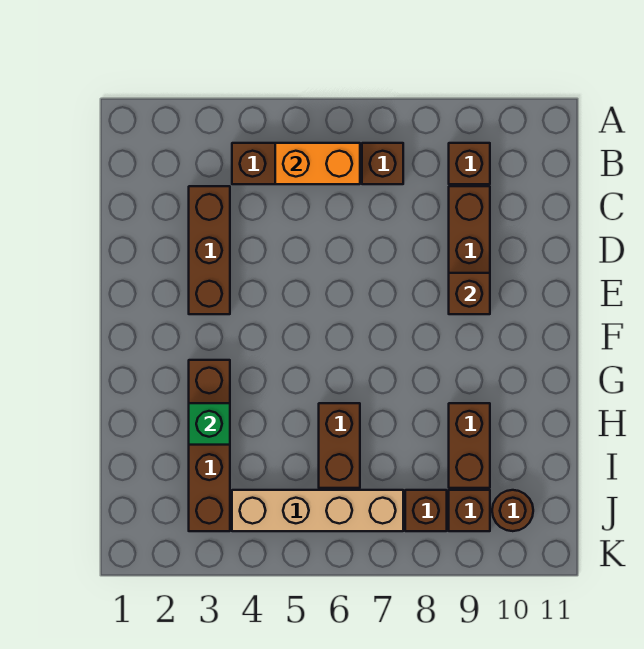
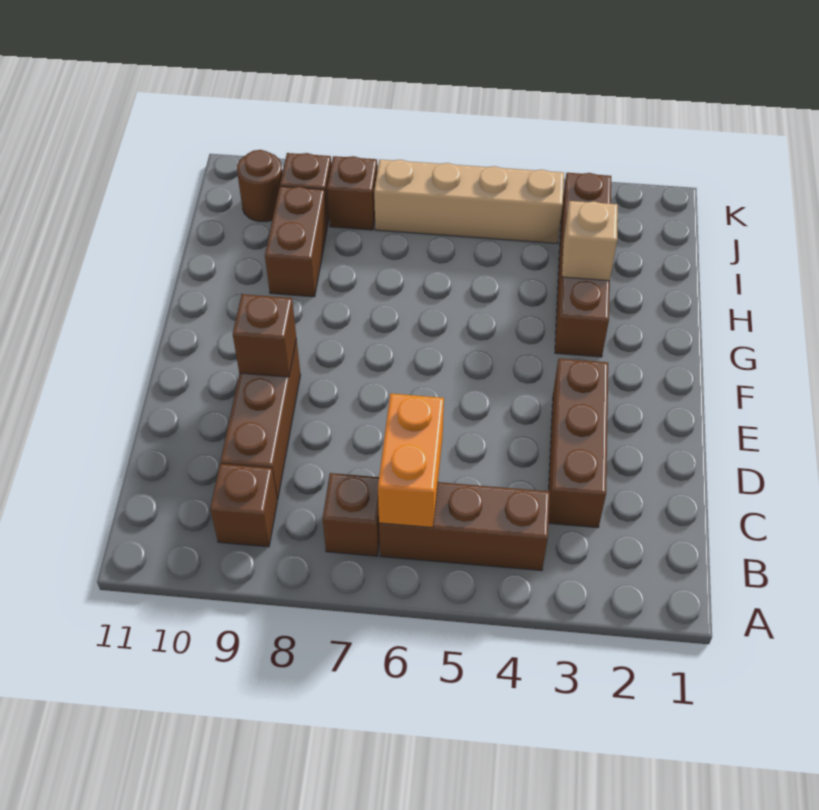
orange brick B5:B6 level 2 -> orange brick B6:C6 level 2
green brick H3 level 2 -> tan brick H3 level 2
brown brick H6:I6 level 1 -> none

